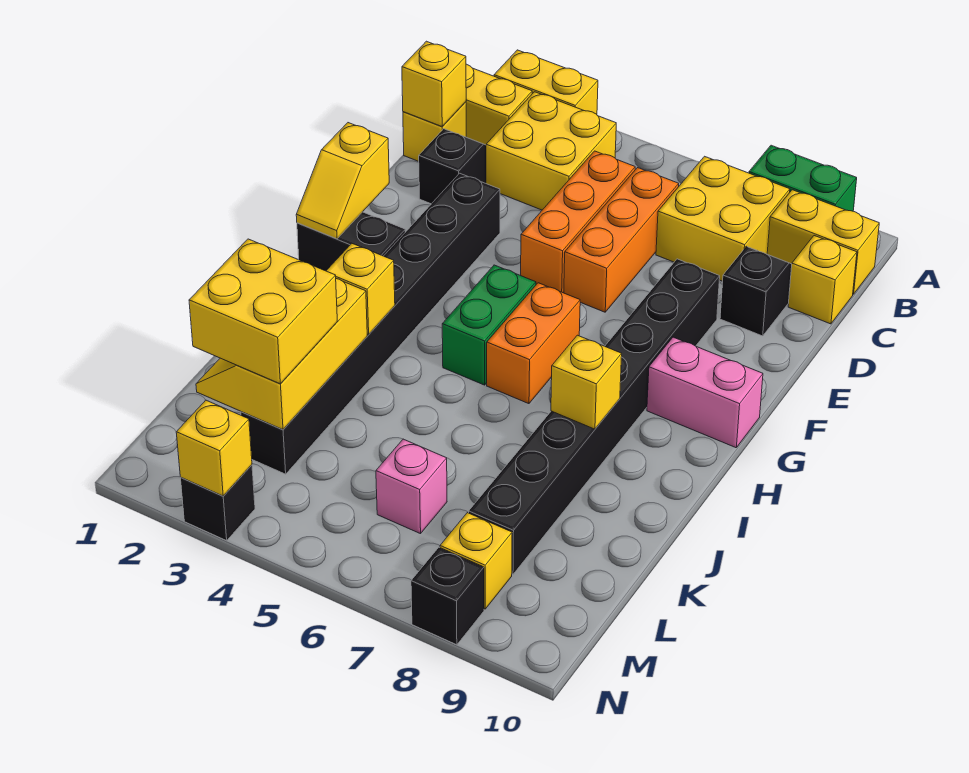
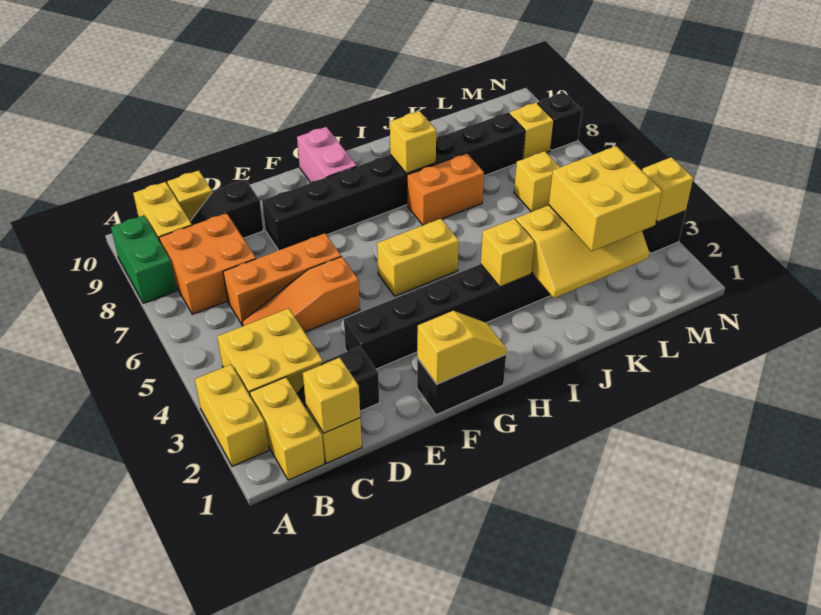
yellow brick B7:C8 level 1 -> orange brick B7:C8 level 1
orange brick C5:E5 level 1 -> orange slope C5:E5 level 1 top E
black brick G1:G2 level 1 -> black brick F1:G1 level 1
green brick G5:H5 level 1 -> yellow brick G5:H5 level 1
orange brick G6:H6 level 1 -> orange brick I7:J7 level 1
pink brick L6 level 1 -> yellow brick L6 level 1

